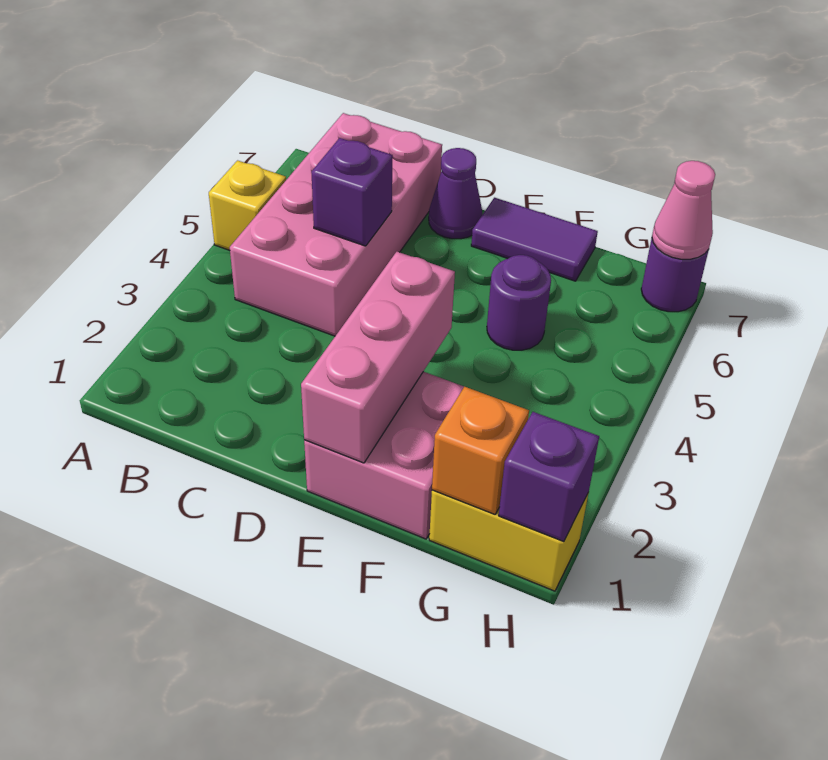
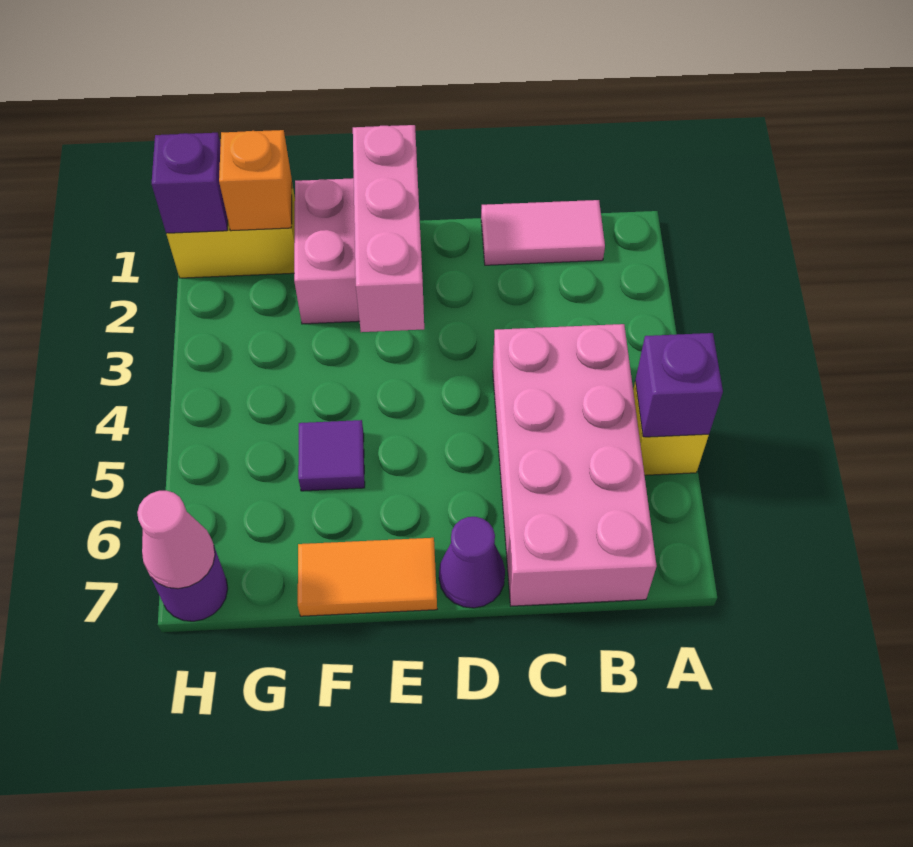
none -> pink tile B1:C1 level 1
purple brick C5 level 2 -> purple brick A5 level 2
purple tile E7:F7 level 1 -> orange tile E7:F7 level 1
purple round brick F5 level 1 -> purple tile F5 level 1

